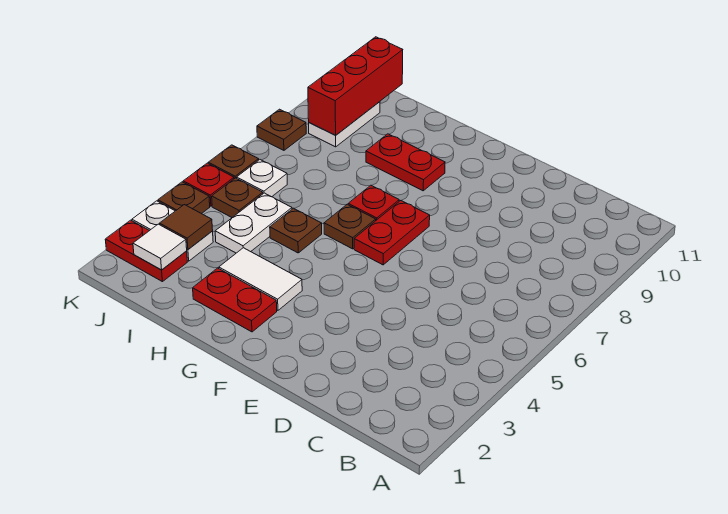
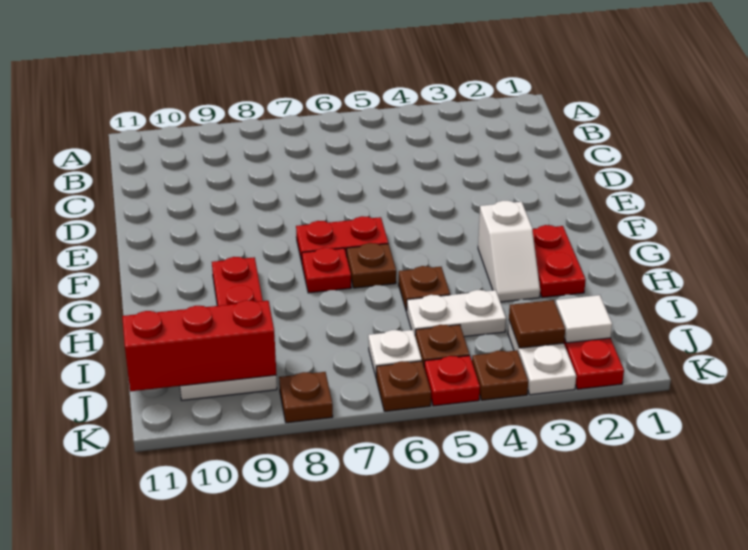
white tile G3:H3 level 1 -> white slope G3:H3 level 1 top G

